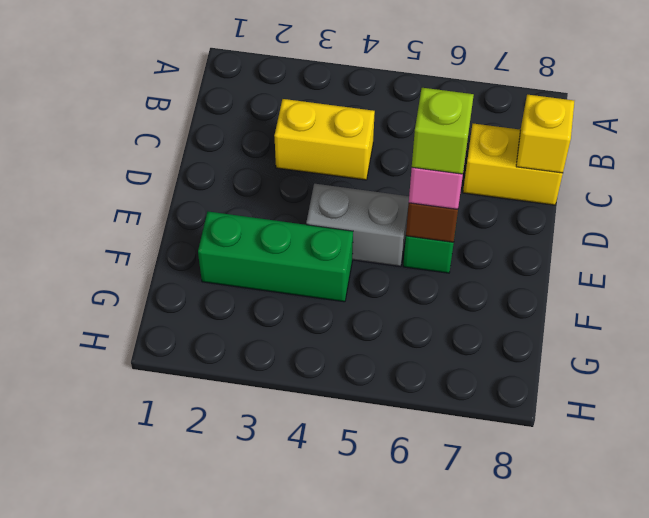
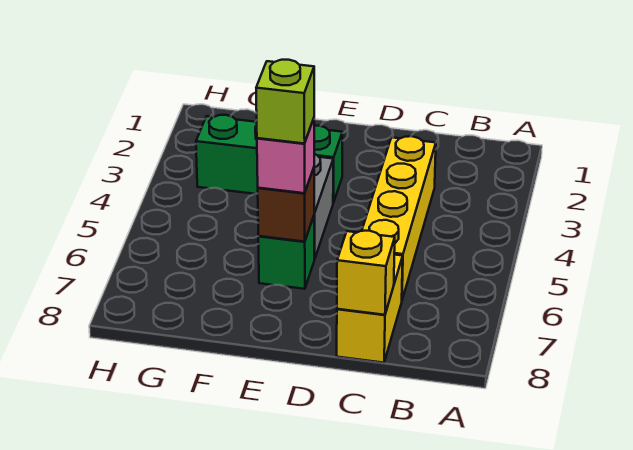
yellow brick C3:C4 level 1 -> yellow brick C3:C6 level 1
green brick F2:F4 level 1 -> green brick E3:G3 level 1

